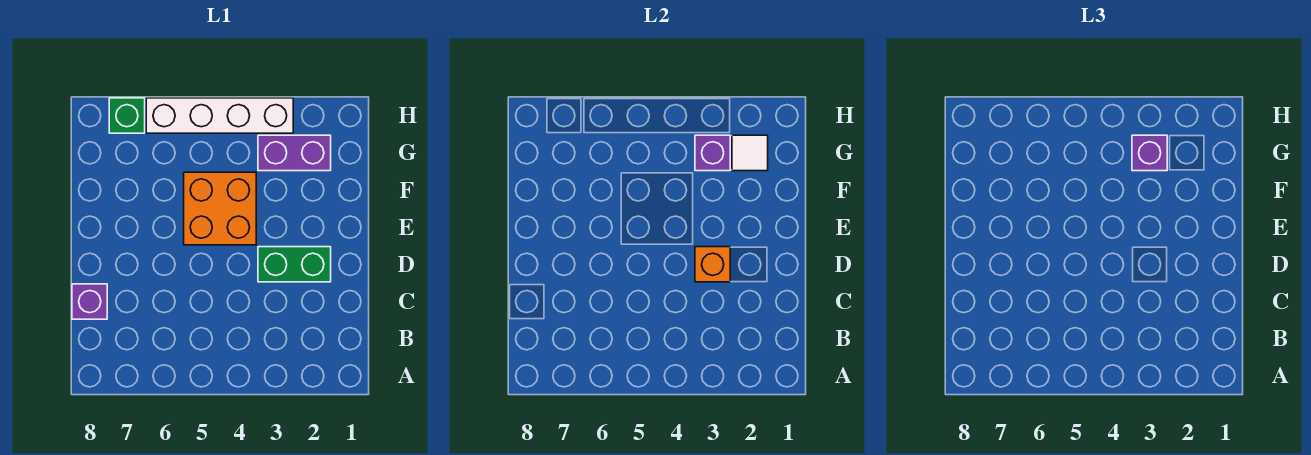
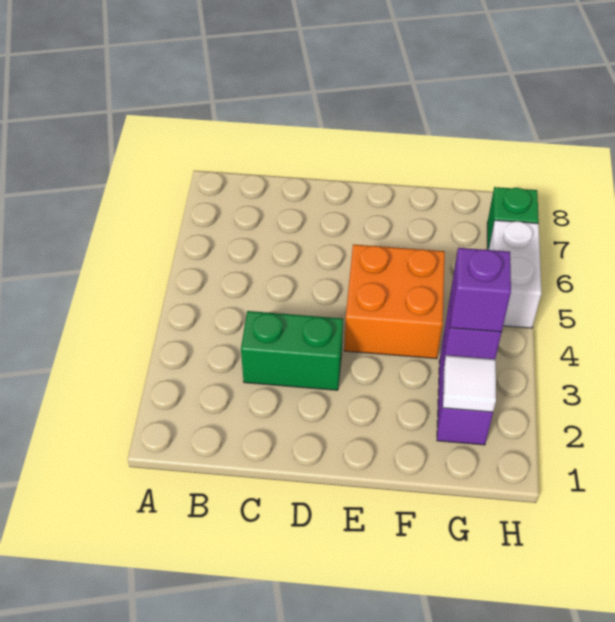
purple brick C8 level 1 -> none
green brick D2:D3 level 1 -> green brick C3:D3 level 1
orange brick D3 level 2 -> none
white brick H3:H6 level 1 -> white brick H5:H6 level 1

